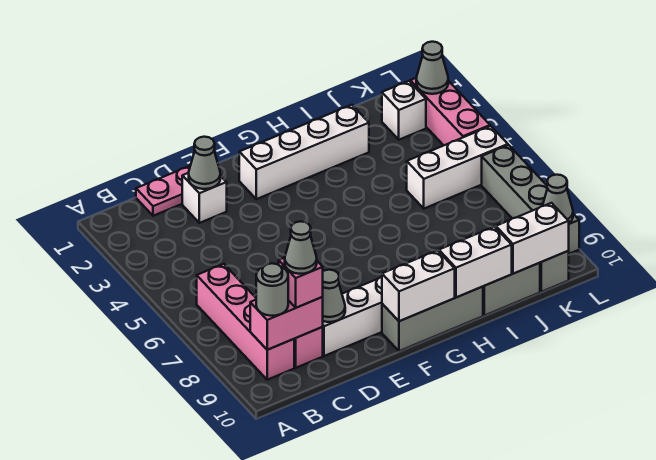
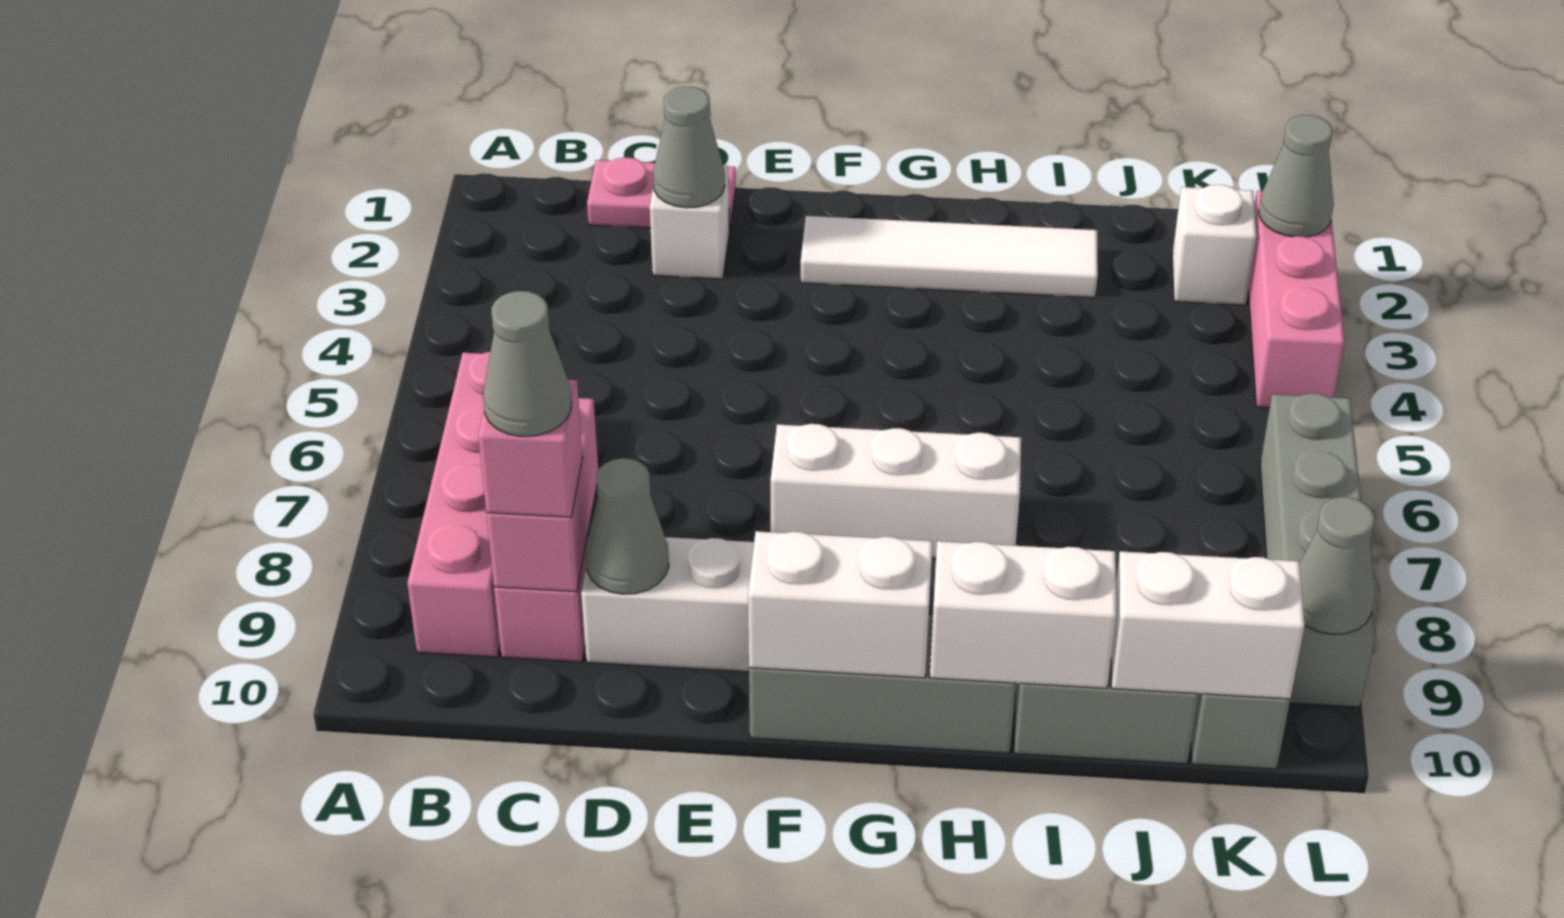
pink brick B9:C9 level 2 -> pink brick C8:C9 level 2
grey round brick B9 level 3 -> none
white brick F2:I2 level 1 -> white tile F2:I2 level 1
white brick J5:L5 level 1 -> white brick F7:H7 level 1

